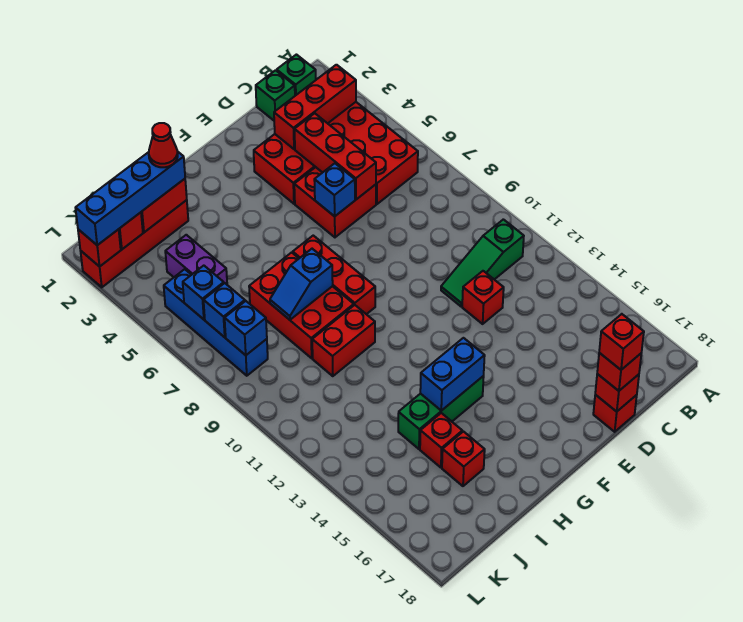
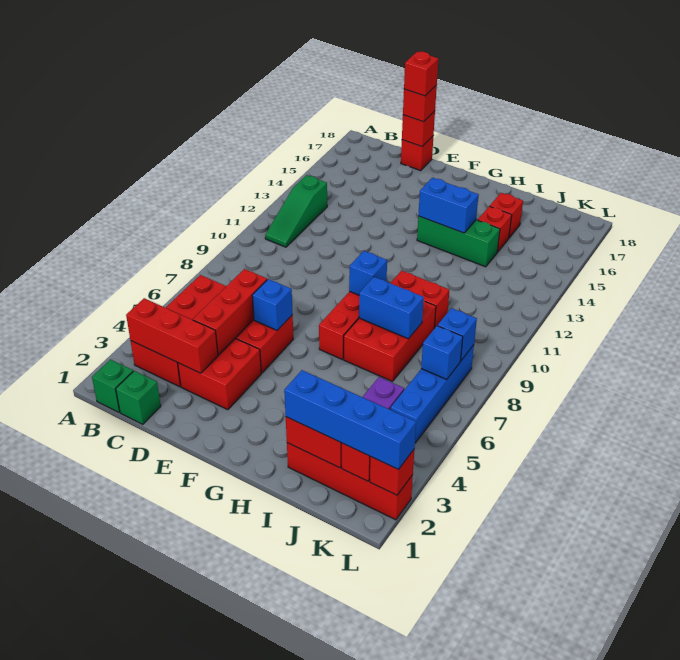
green slope B11:D11 level 1 top B -> green slope B11:B13 level 1 top 13
red brick D12 level 1 -> none
blue slope H8:I8 level 2 top H -> blue brick H8:I8 level 2
red cone I2 level 4 -> none
blue brick K6 level 2 -> blue brick G9 level 2

